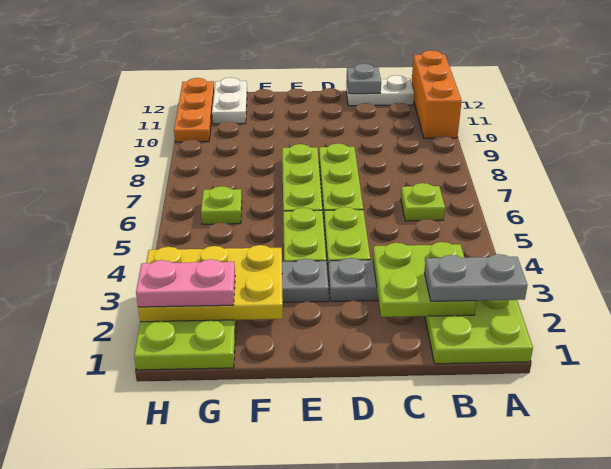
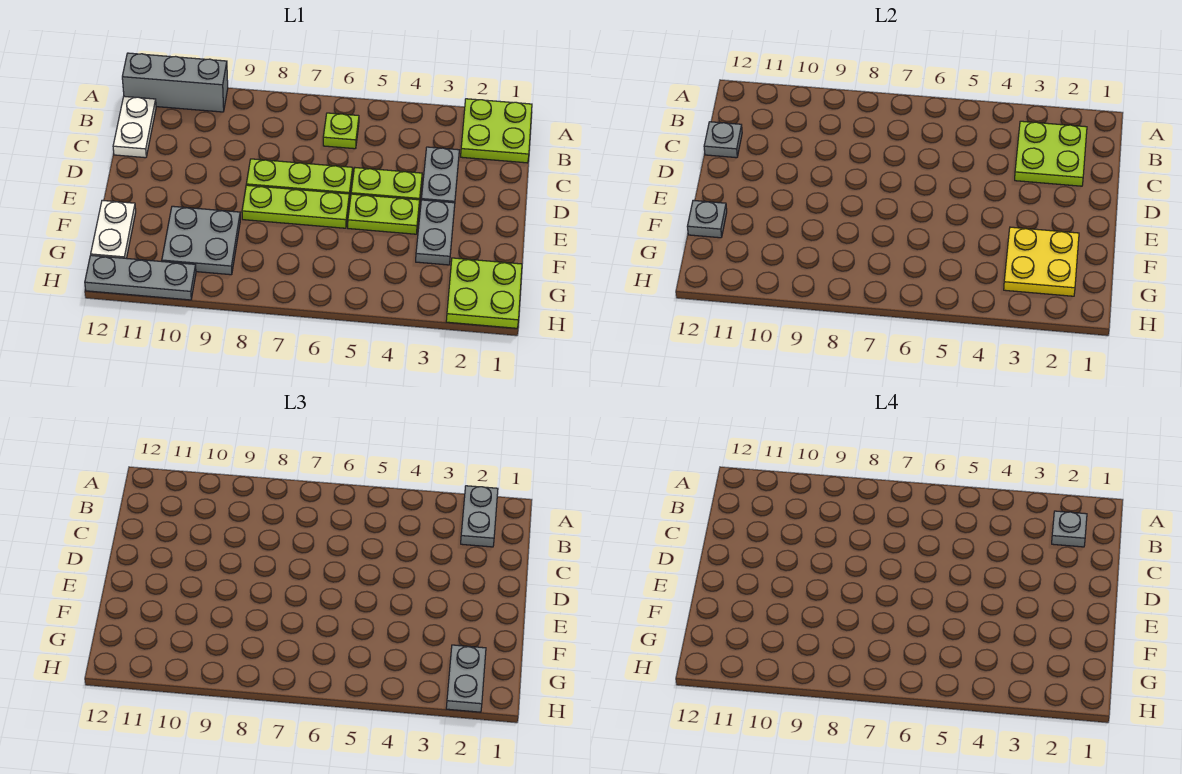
orange brick A10:A12 level 1 -> grey brick A10:A12 level 1
none -> grey plate B2 level 4
yellow plate F2:H3 level 2 -> yellow plate F2:G3 level 2
none -> grey plate F9:G10 level 1
none -> grey plate F12 level 2
pink plate G2:H2 level 3 -> grey plate G2:H2 level 3
lime plate G6 level 1 -> none
white plate G11:G12 level 1 -> white plate F12:G12 level 1
orange plate H10:H12 level 1 -> grey plate H10:H12 level 1

